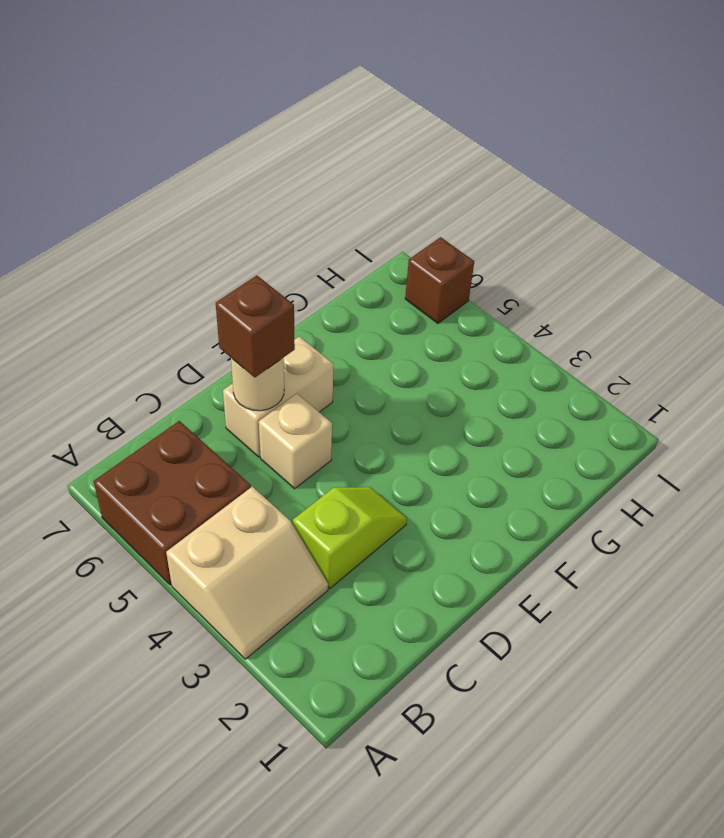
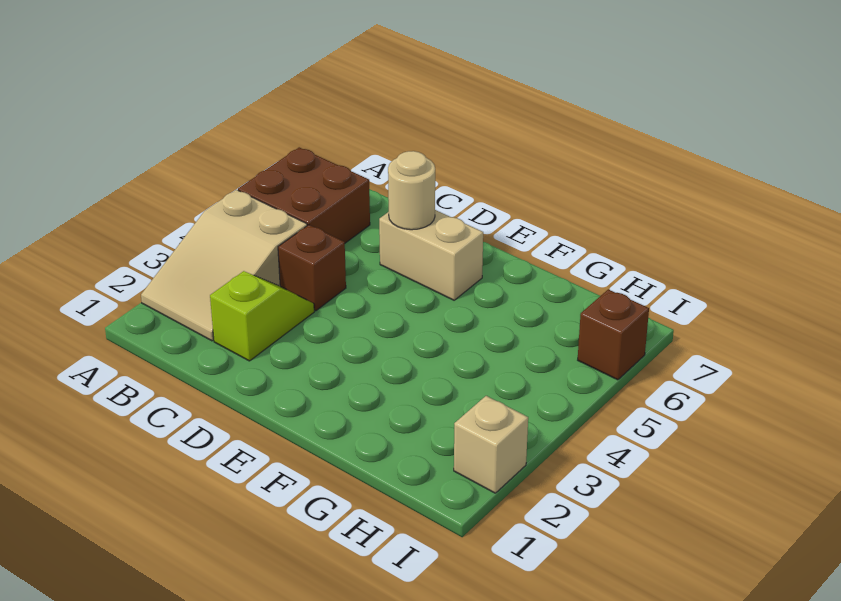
tan slope A3:B4 level 1 top 4 -> tan slope A2:B4 level 1 top 4
lime slope C3:D3 level 1 top C -> lime slope C2:C3 level 1 top 2
tan brick D5 level 1 -> tan brick I2 level 1
brown brick D6 level 3 -> brown brick C4 level 1

